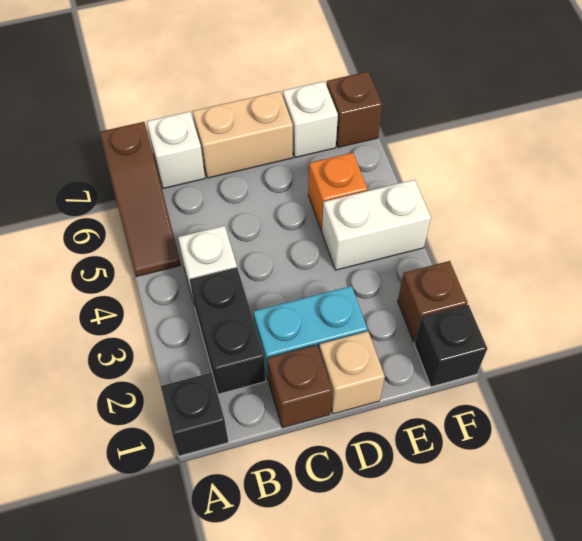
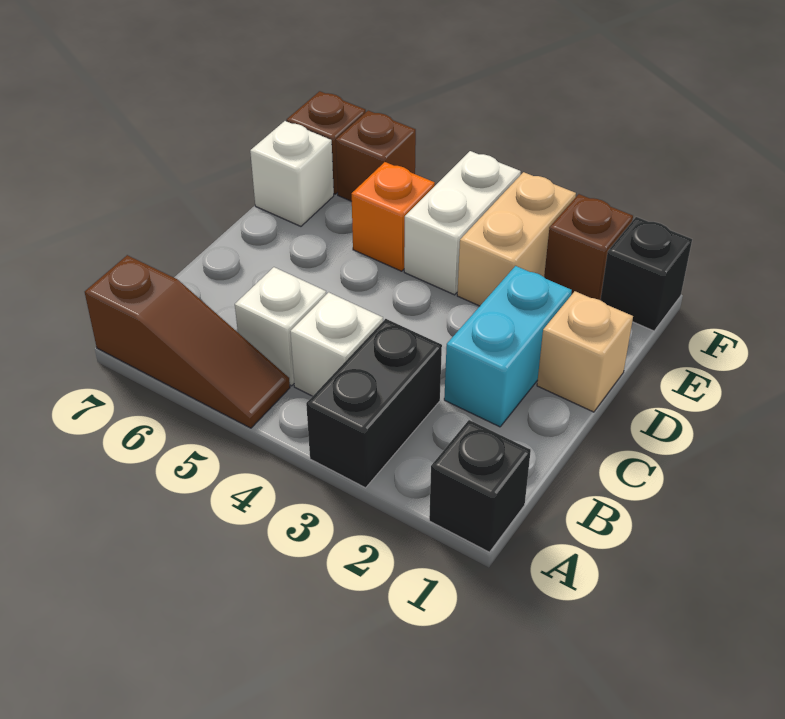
black brick B2:B3 level 1 -> black brick A3:B3 level 1
white brick B7 level 1 -> white brick B5 level 1
brown brick C1 level 1 -> brown brick F6 level 1
tan brick C7:D7 level 1 -> tan brick E3:F3 level 1

